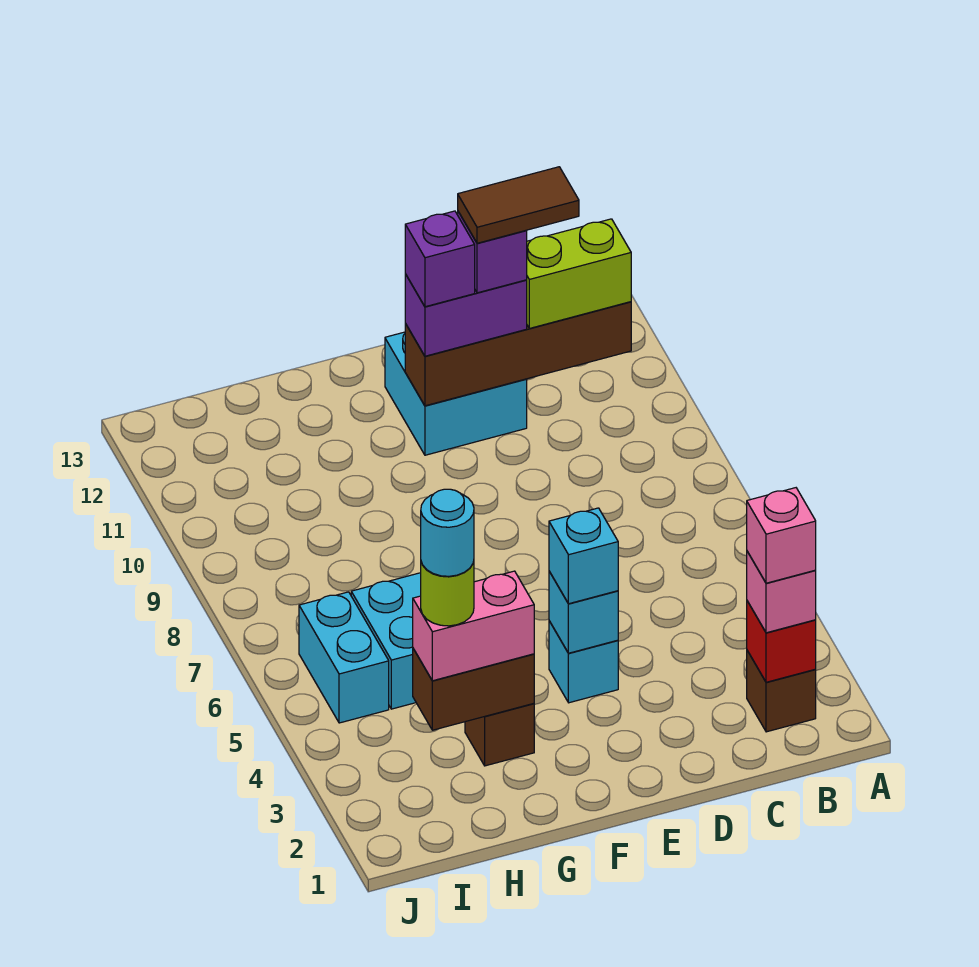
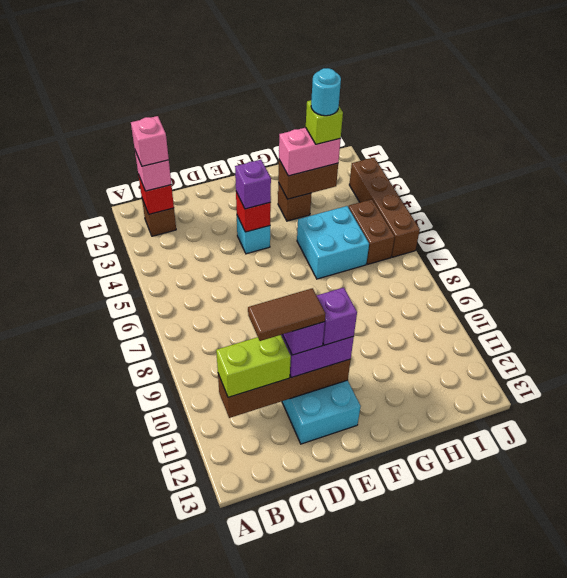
cyan brick E4 level 2 -> red brick E4 level 2
cyan brick E4 level 3 -> purple brick E4 level 3
lime round brick H3 level 4 -> lime brick H3 level 4
cyan brick I5:I6 level 1 -> brown brick I5:I6 level 1
none -> brown brick J3:J6 level 1

